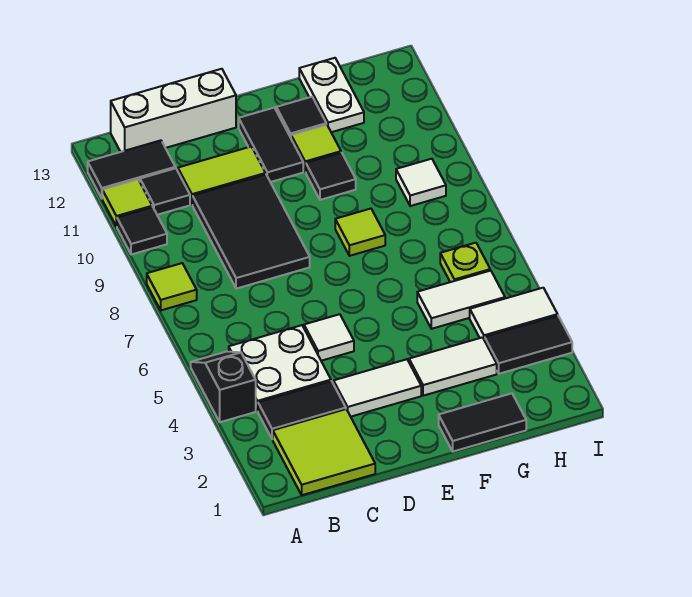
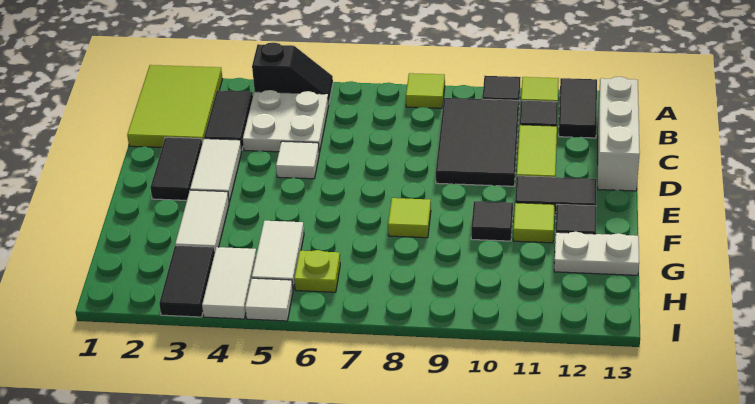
lime tile B1:C2 level 1 -> lime tile A1:C2 level 1
black tile C8:D10 level 1 -> black tile B9:D10 level 1
black tile F1:G1 level 1 -> black tile D2:E2 level 1
white tile H9 level 1 -> white tile I5 level 1

